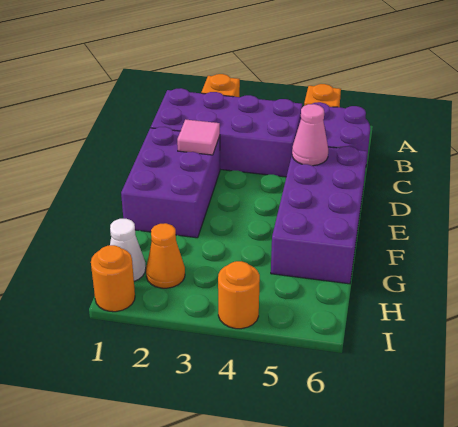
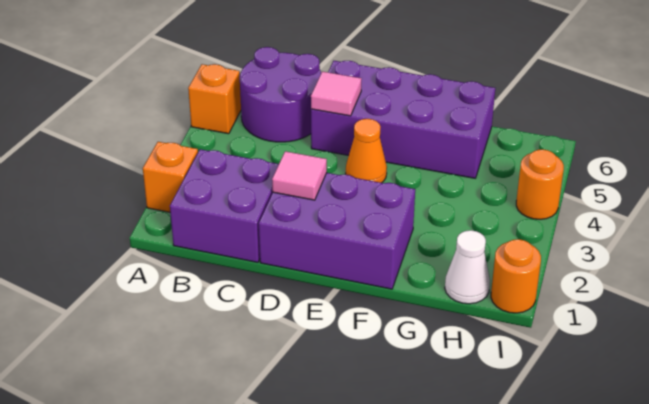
purple brick B1:C4 level 1 -> purple brick B1:C2 level 1
pink cone D5 level 2 -> pink tile D5 level 2
orange cone H2 level 1 -> orange cone E4 level 1

